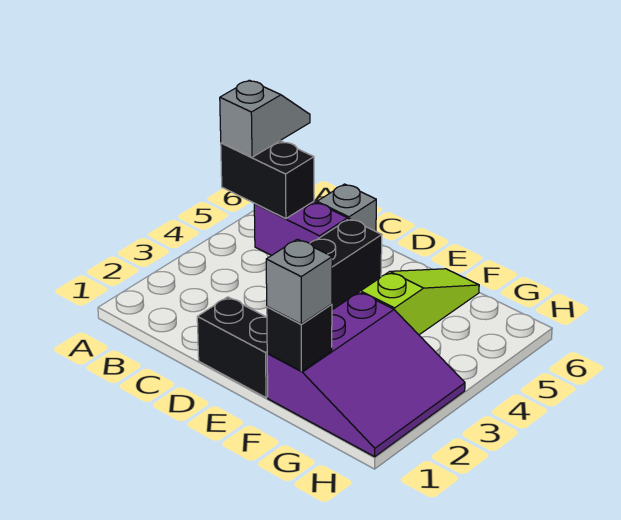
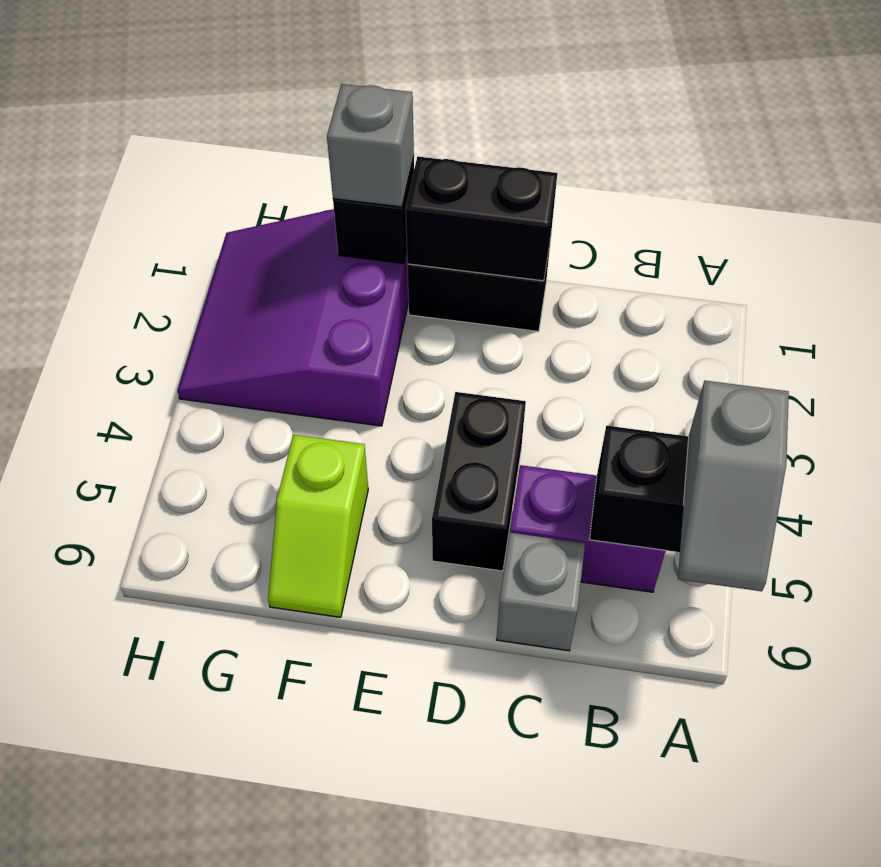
none -> black brick D1:E1 level 2
lime slope F4:F6 level 1 top 4 -> lime slope F5:F6 level 1 top 5

